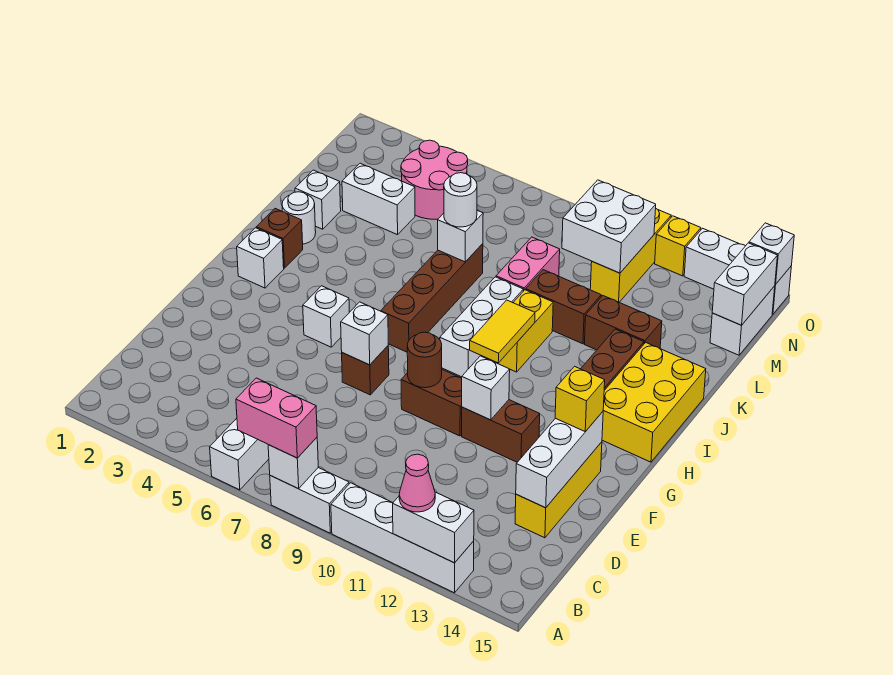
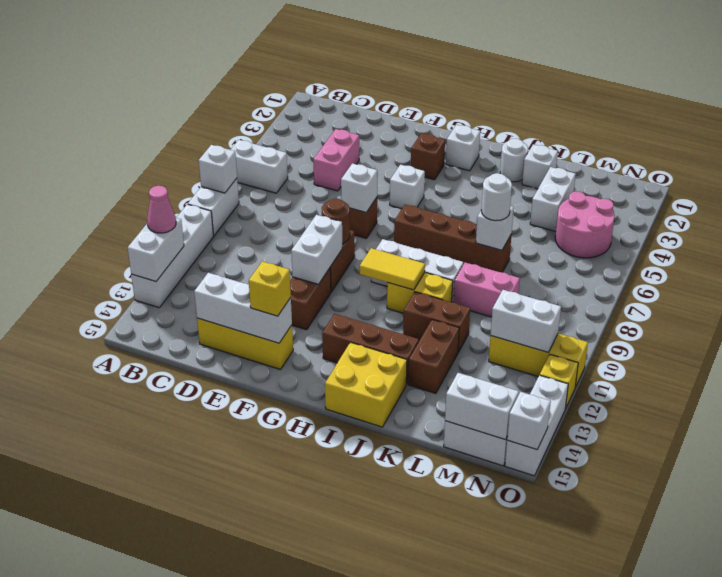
pink brick A7:A8 level 3 -> pink brick D4:D5 level 1
white brick F11 level 2 -> white brick F10:F11 level 2
yellow brick H14:J15 level 1 -> yellow brick I14:J15 level 1
brown brick I2 level 1 -> brown brick G3 level 1
brown brick K10:K11 level 1 -> brown brick J11:K11 level 1
white brick M10:N11 level 2 -> white brick M11:N11 level 2

